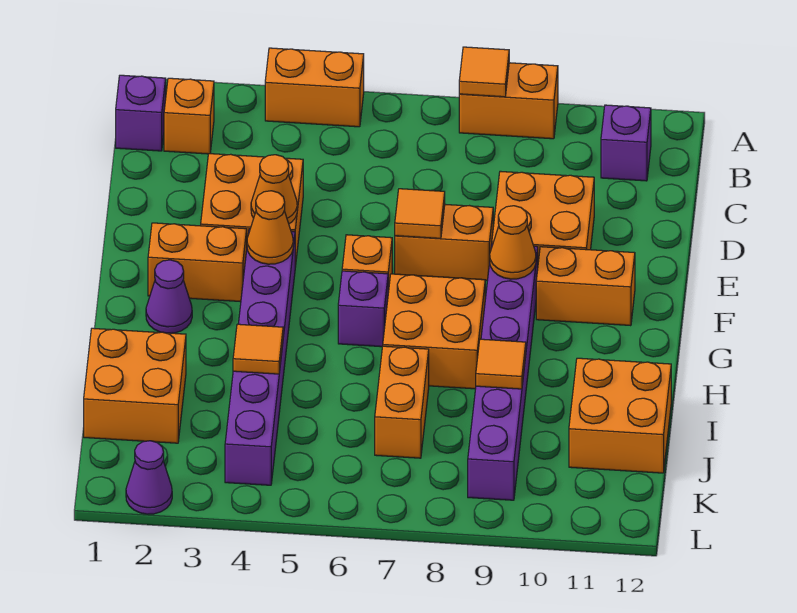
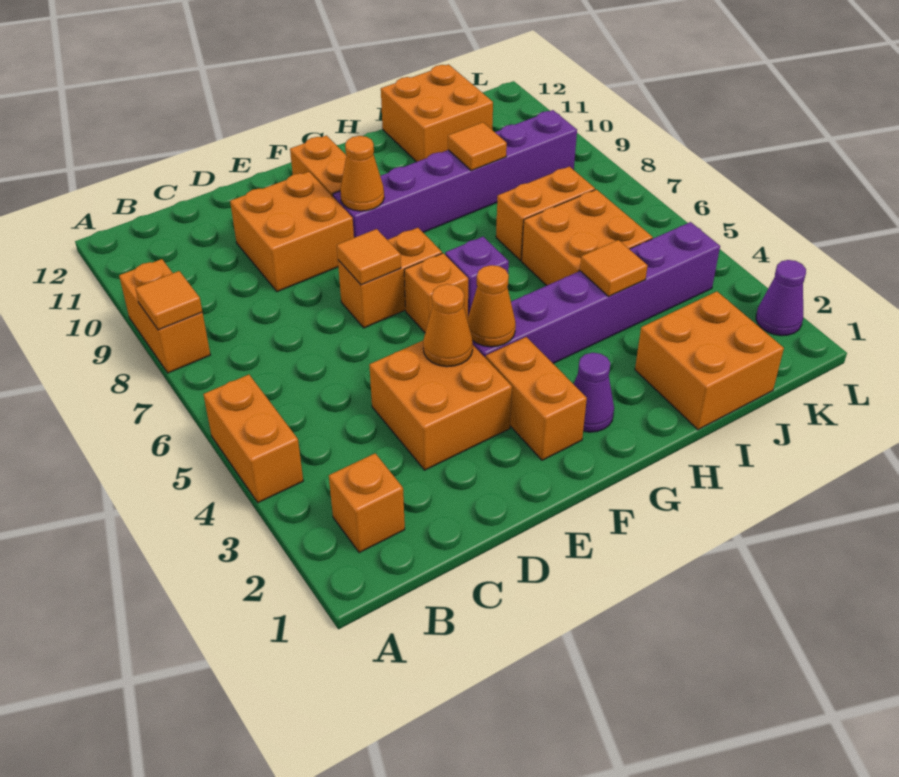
purple brick B1 level 1 -> none
purple brick B11 level 1 -> none
orange brick E7:E8 level 1 -> orange brick E7:F7 level 1
orange brick G7:H8 level 1 -> orange brick I5:J6 level 1

